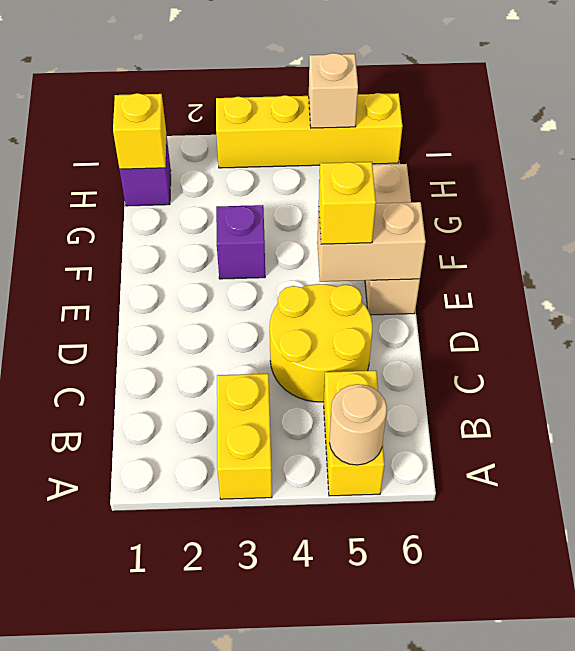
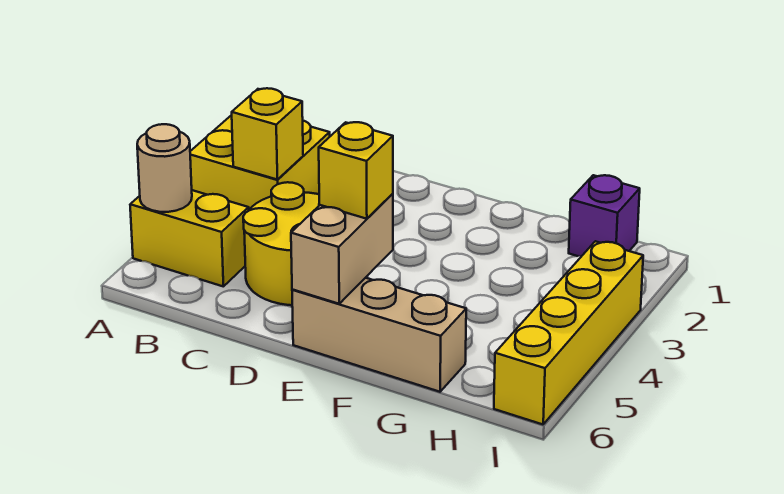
yellow brick A3:B3 level 1 -> yellow brick A2:B3 level 1
purple brick F3 level 1 -> none
yellow brick H1 level 2 -> yellow brick B3 level 2
tan brick I5 level 2 -> none

